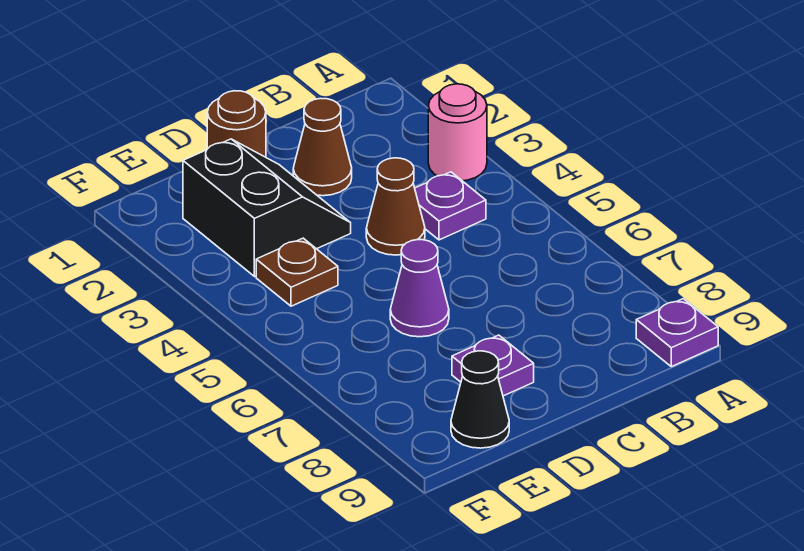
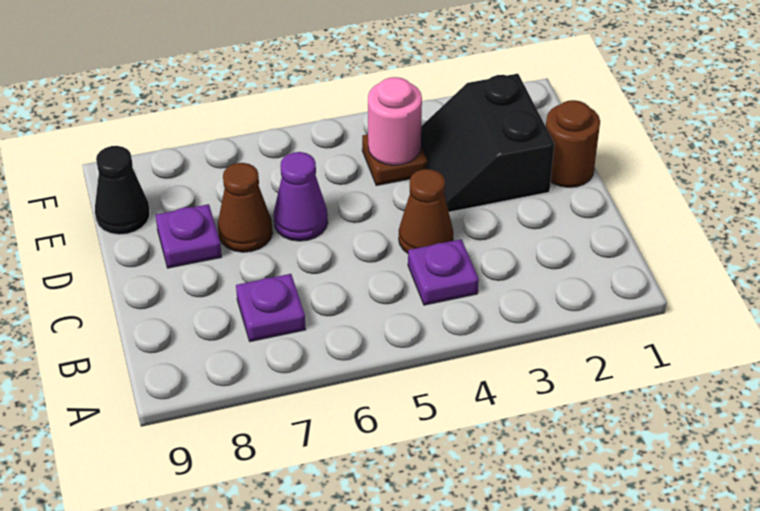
pink round brick A3 level 1 -> pink round brick E4 level 2
purple plate A9 level 1 -> purple plate B7 level 1
brown cone C2 level 1 -> brown cone D7 level 1
black slope D2:E3 level 1 top E -> black slope D2:E3 level 1 top 2

